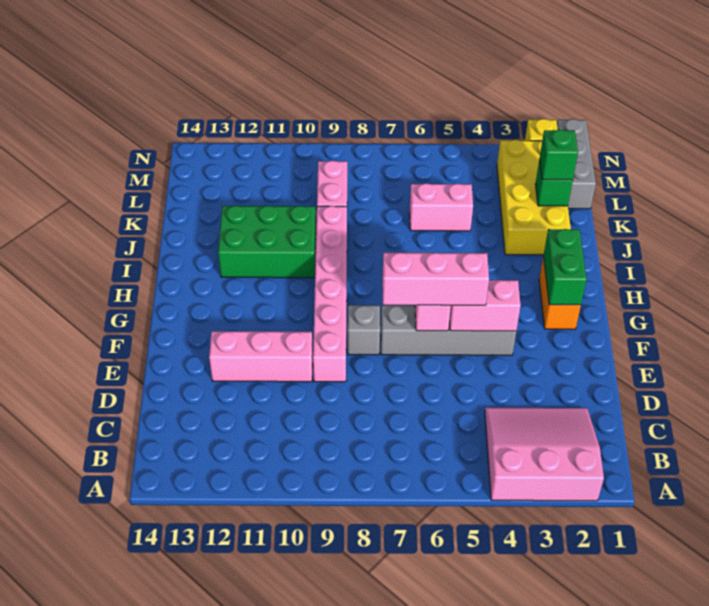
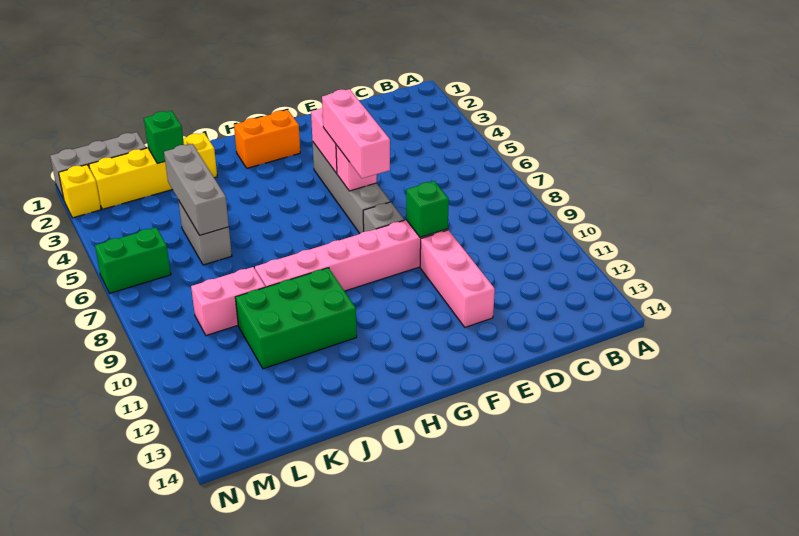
pink slope A2:C4 level 1 top A -> none
green brick G2:H2 level 2 -> green brick M6:N6 level 1
green brick I10:J12 level 1 -> green brick I10:K11 level 1
yellow brick J2:M3 level 1 -> yellow brick J2:M2 level 1
green brick K2 level 3 -> green brick E9 level 2
none -> grey brick K4:K6 level 2
pink brick K5:K6 level 1 -> grey brick K5:K6 level 1

